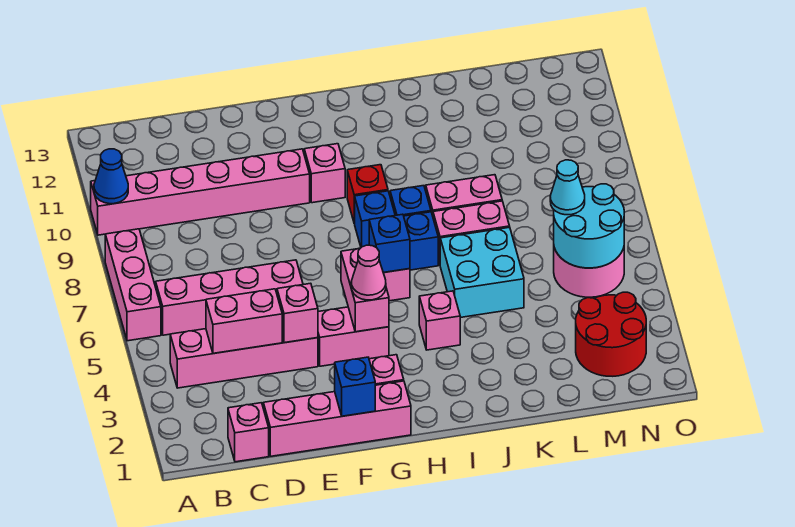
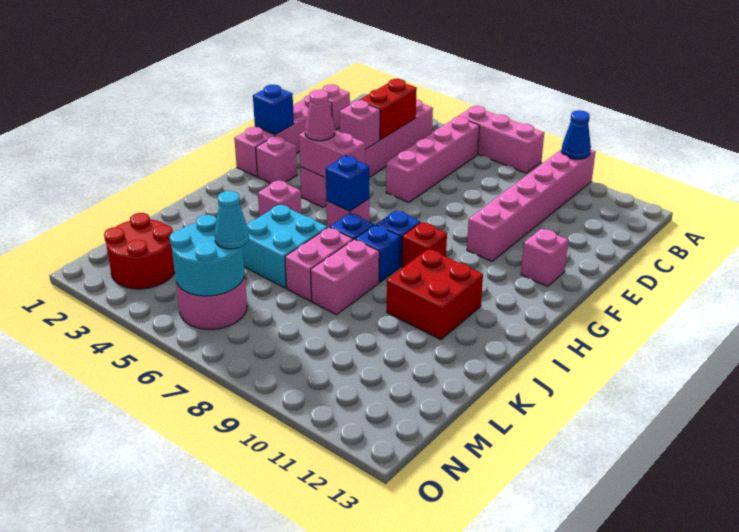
pink brick C4:D4 level 2 -> red brick C4:D4 level 2
pink brick G10 level 1 -> pink brick F12 level 1
none -> red brick I10:J11 level 1

